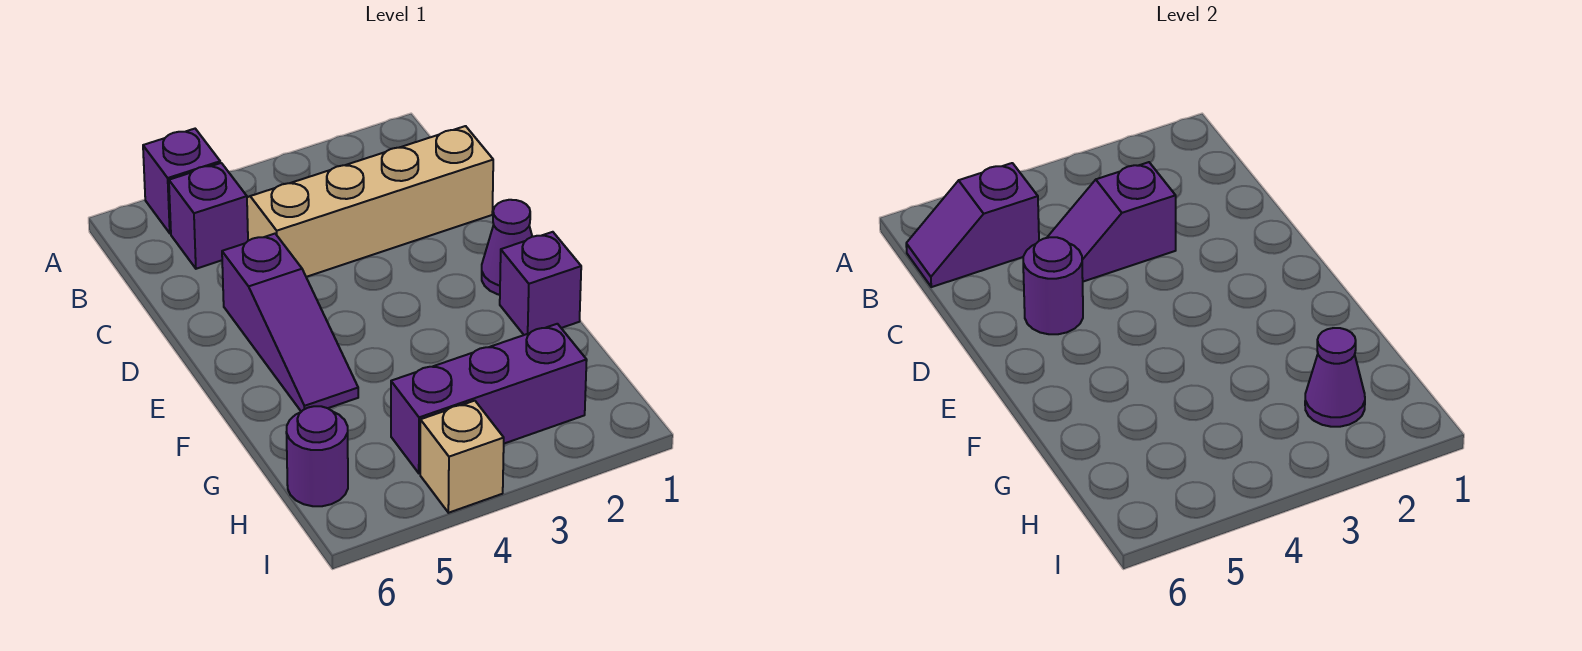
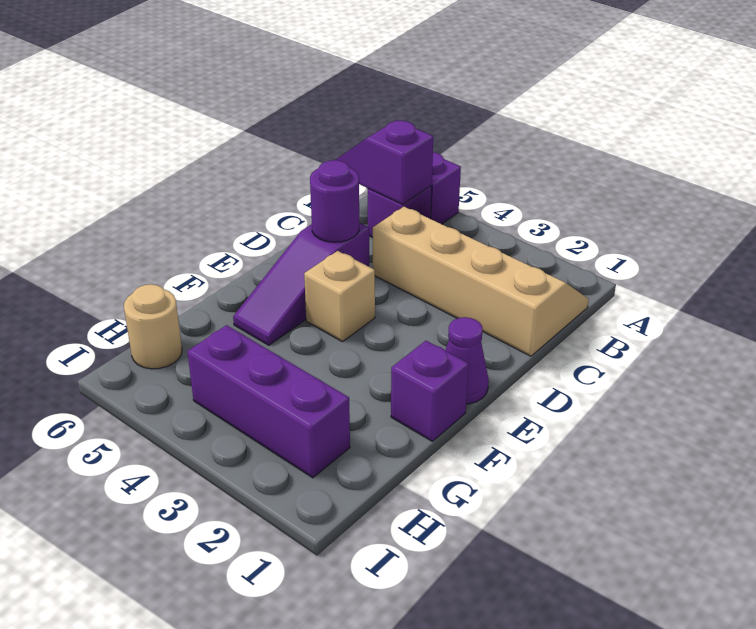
purple slope C3:C4 level 2 top 3 -> none
purple cone H2 level 2 -> none
purple round brick H6 level 1 -> tan round brick H6 level 1
tan brick I4 level 1 -> tan brick E4 level 1

